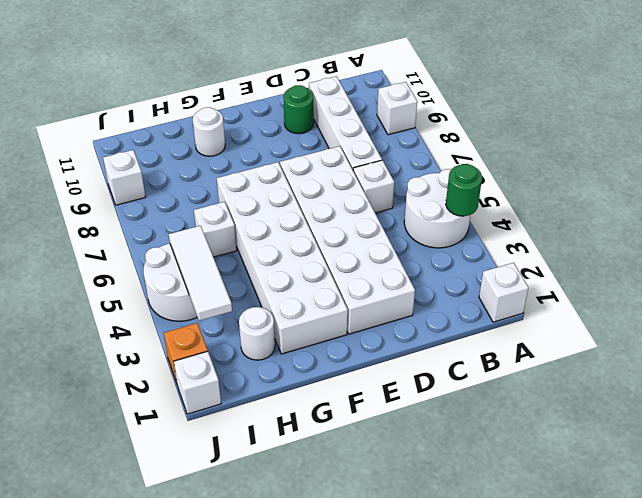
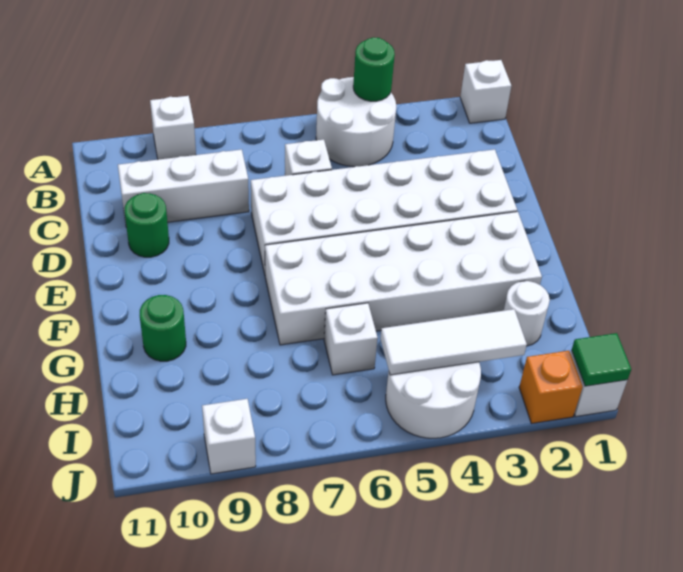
white brick C7:C10 level 1 -> white brick C8:C10 level 1
white round brick G10 level 1 -> green round brick G10 level 1
none -> green tile J1 level 2

